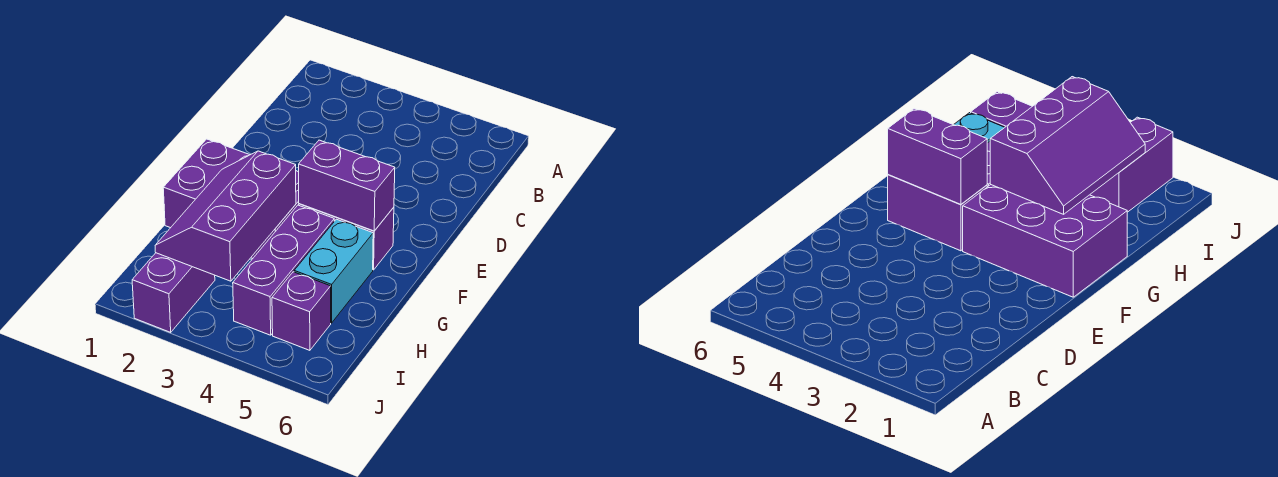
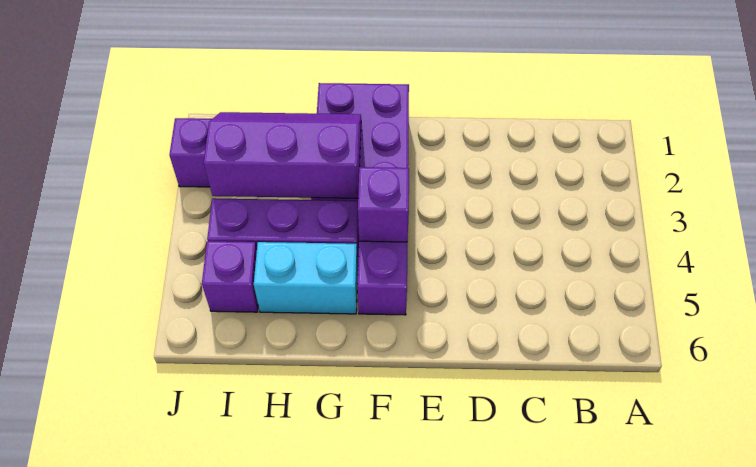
purple brick F4:F5 level 2 -> purple brick F4 level 2

